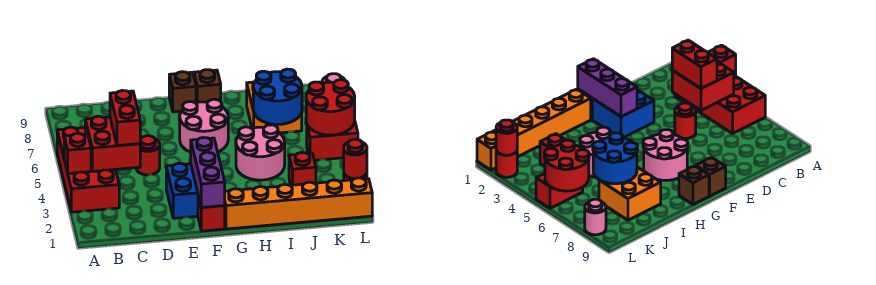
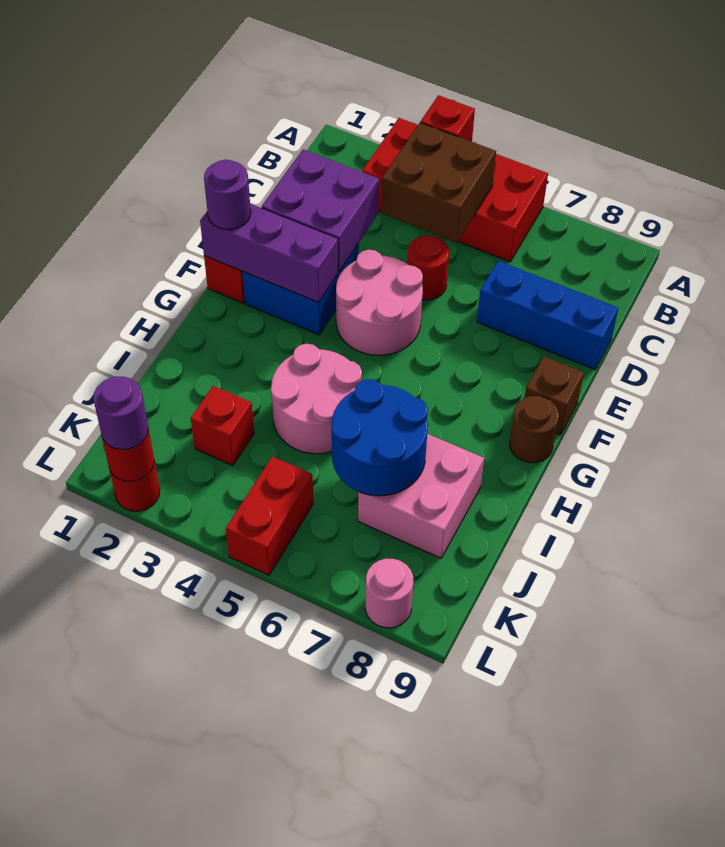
red brick B4:C5 level 2 -> brown brick B4:C5 level 2
red brick C4:C5 level 3 -> none
none -> purple brick D2:E3 level 2
none -> blue brick D7:D9 level 1
none -> purple round brick F1 level 3
pink round brick F6:G7 level 1 -> pink round brick E4:F5 level 1
orange brick G1:L1 level 1 -> none
brown brick G9 level 1 -> brown round brick G9 level 1
orange brick I7:J8 level 1 -> pink brick I7:J8 level 1
red round brick K5:L6 level 2 -> none
none -> purple round brick L2 level 3

